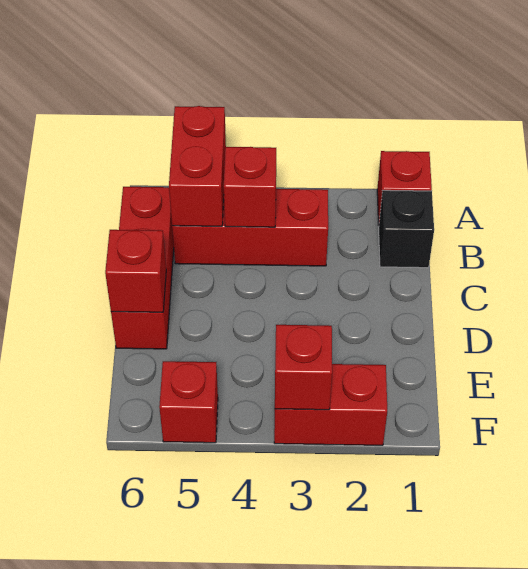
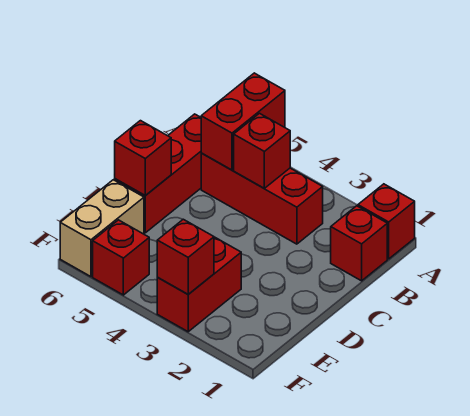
black brick B1 level 1 -> red brick B1 level 1
none -> tan brick E6:F6 level 1
red brick F2:F3 level 1 -> red brick E3:F3 level 1

